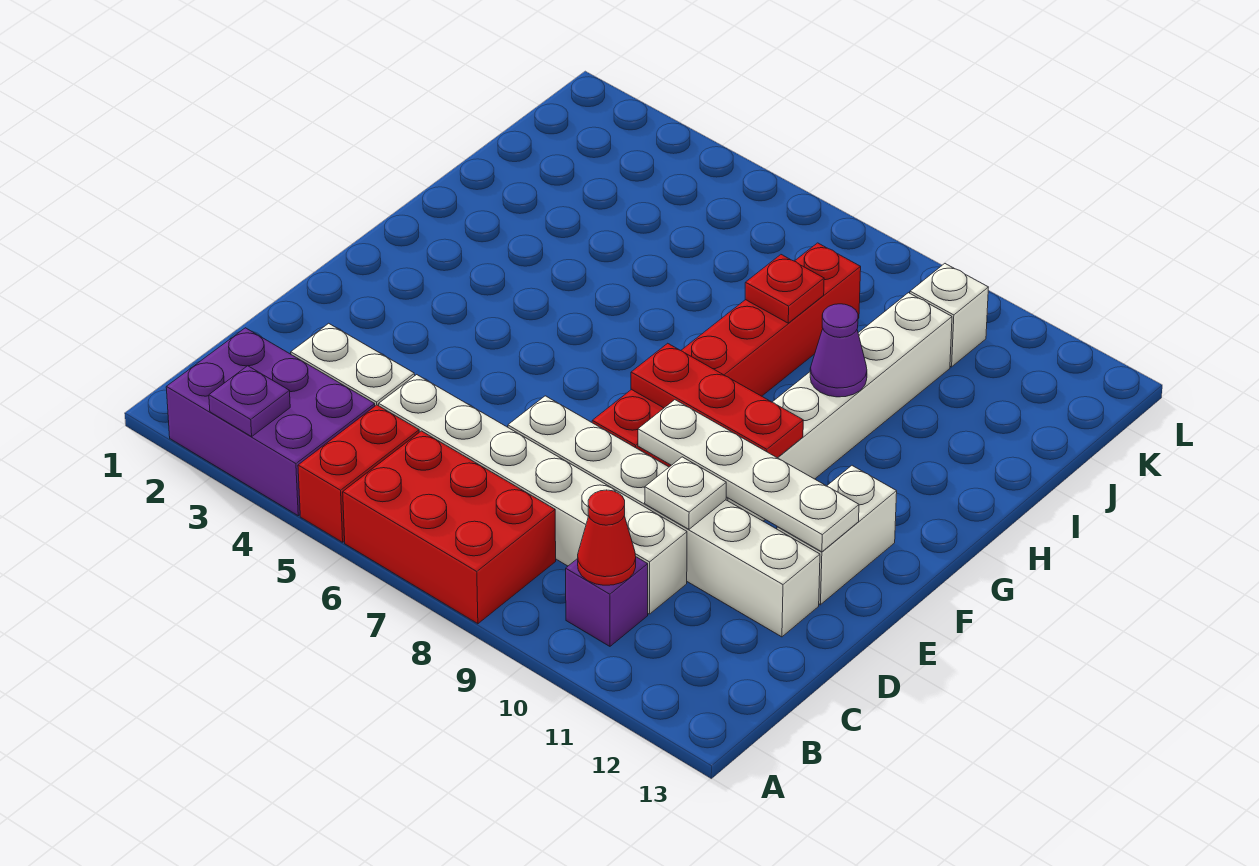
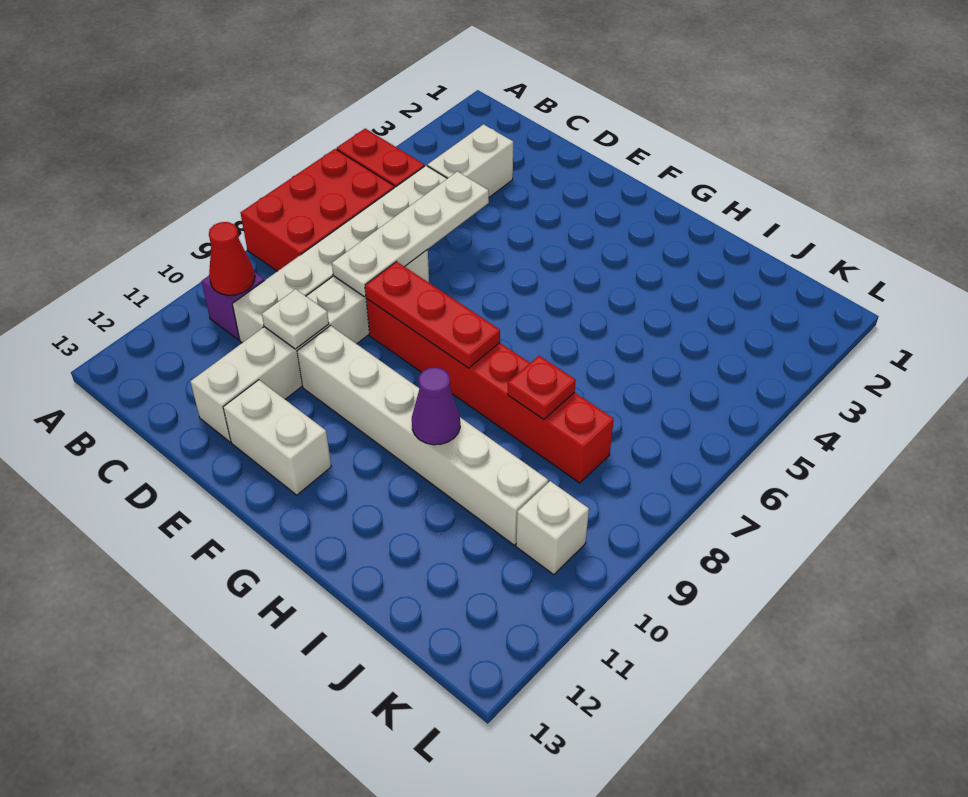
purple brick A2:B4 level 1 -> none
purple plate A3 level 2 -> none
white plate E9:E12 level 2 -> white plate D5:D8 level 2
red plate F8:F10 level 2 -> red plate E8:G8 level 2

